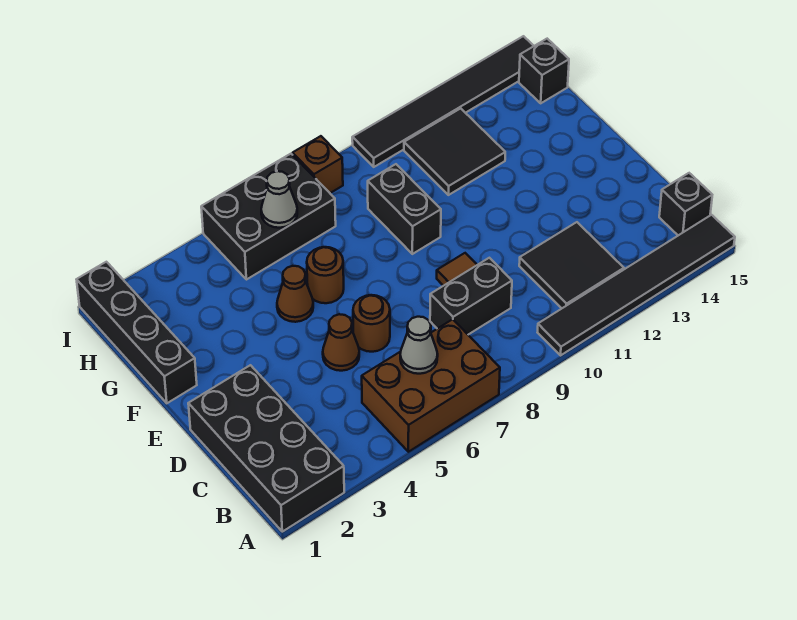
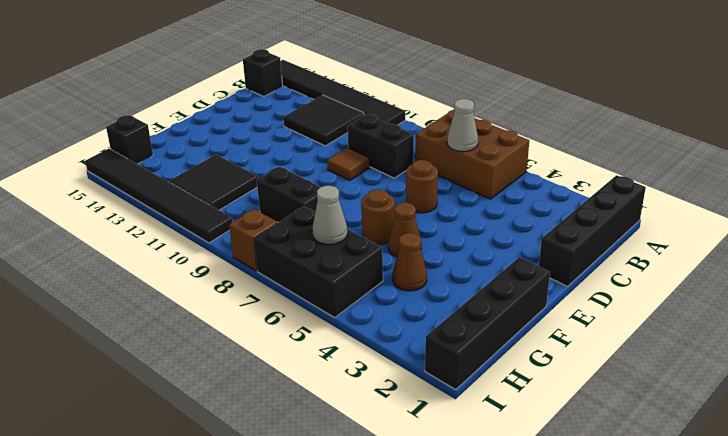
black brick A1:D2 level 1 -> black brick A1:D1 level 1
brown cone D5 level 1 -> brown cone G4 level 1
black brick F9:G9 level 1 -> black brick G8:G9 level 1

